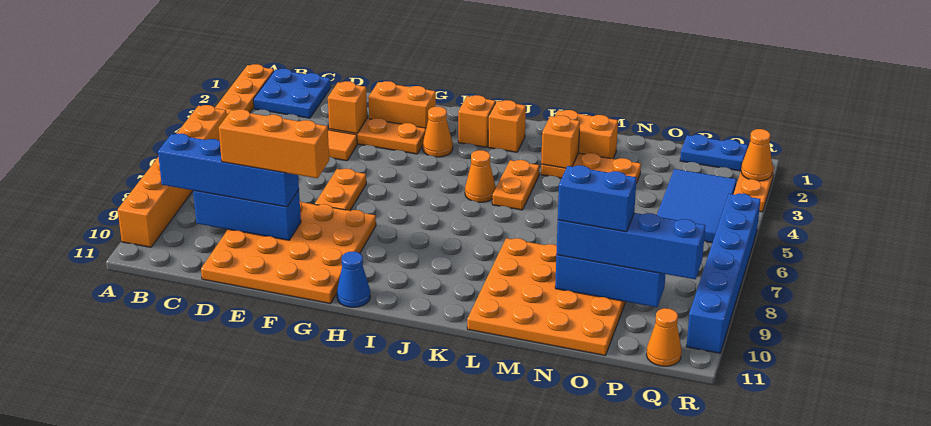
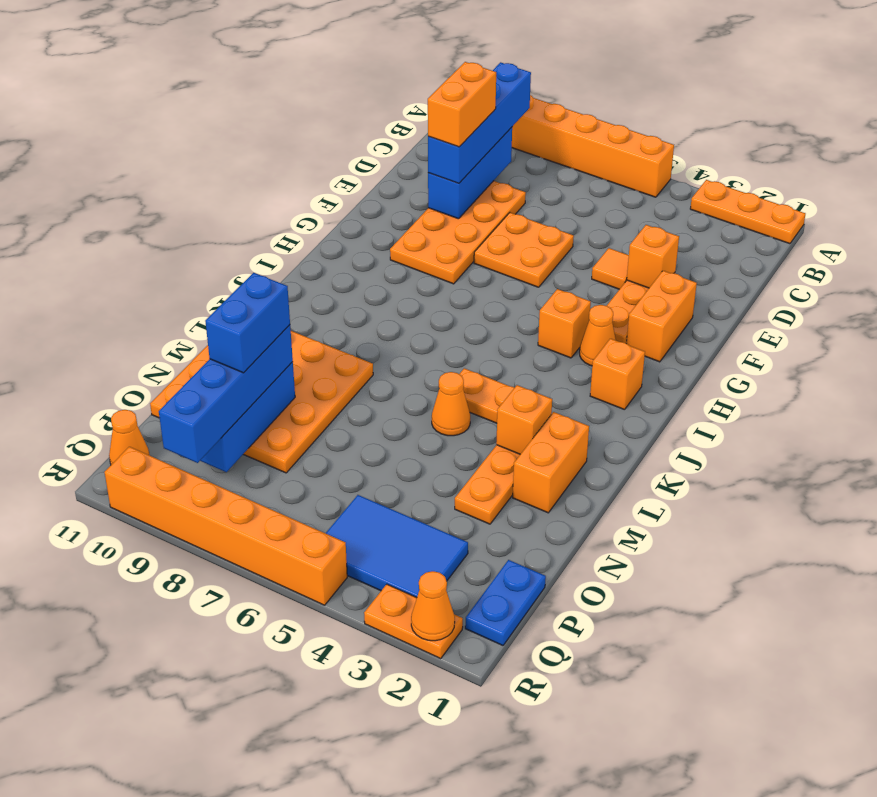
blue plate B1:C2 level 1 -> none
orange plate D8:G11 level 1 -> orange plate D8:G9 level 1
orange brick D9:F9 level 4 -> orange brick D9:E9 level 4
orange plate F6:F7 level 1 -> orange plate E6:F7 level 1
blue cone H11 level 1 -> none
orange brick J2 level 1 -> orange brick H4 level 1
orange cone J5 level 1 -> orange cone L5 level 1
blue brick R5:R10 level 1 -> orange brick R5:R10 level 1

